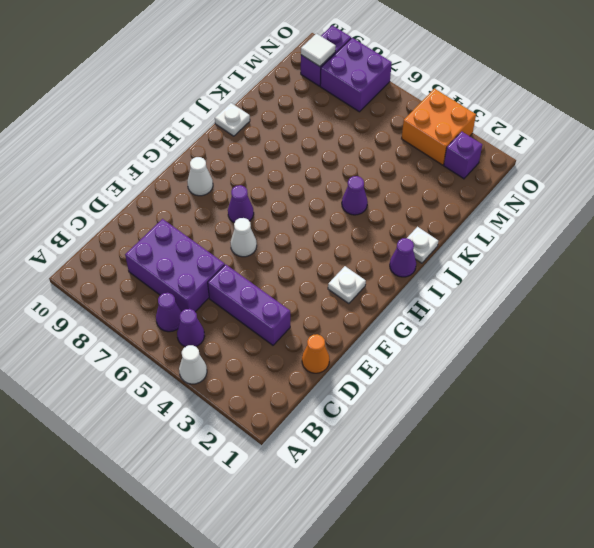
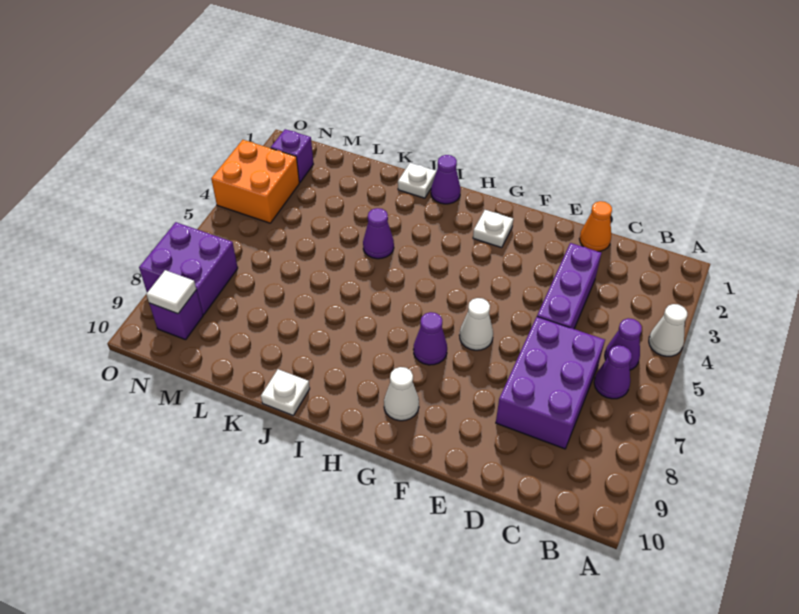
purple brick N9:O9 level 1 -> purple brick N9 level 1

